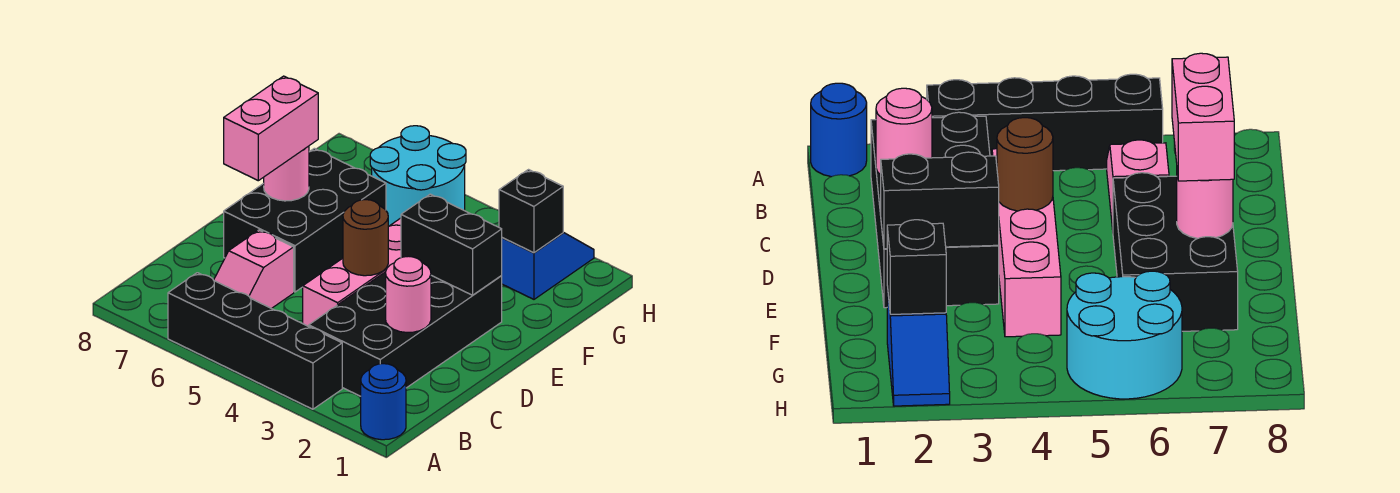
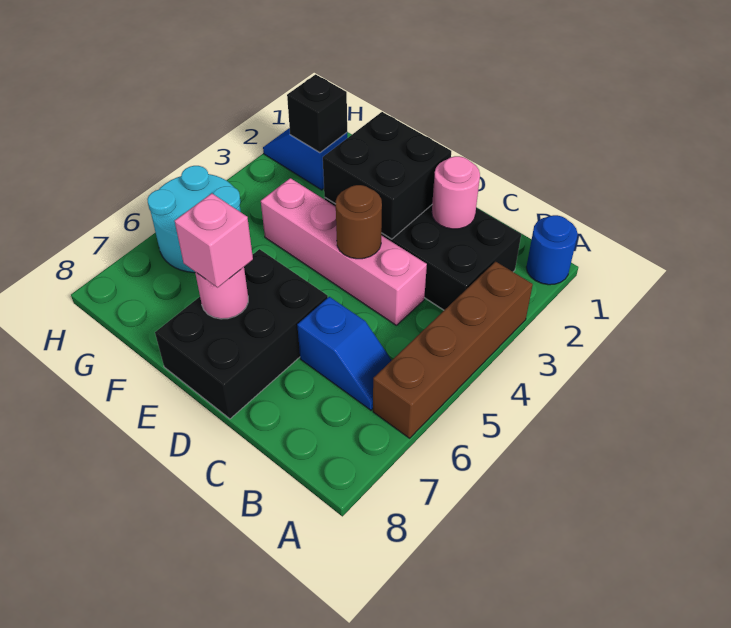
black brick A3:A6 level 1 -> brown brick A3:A6 level 1
pink slope B6:C6 level 1 top C -> blue slope B6:C6 level 1 top C
black brick D6:F7 level 1 -> black brick D6:E8 level 1
pink brick D7:E7 level 3 -> pink brick E7 level 3
black brick E2:E3 level 2 -> black brick D2:E3 level 2

